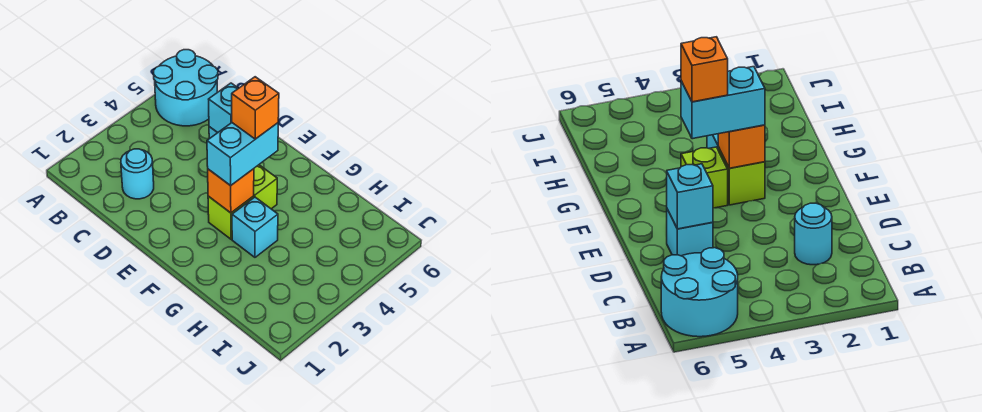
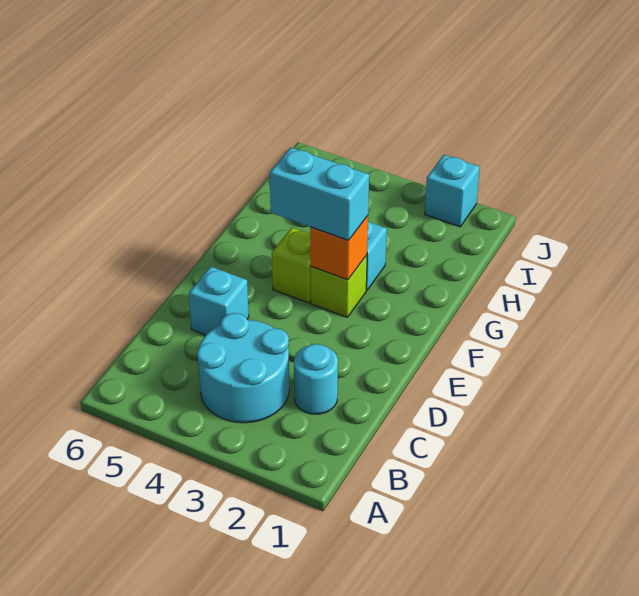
cyan round brick A5:B6 level 1 -> cyan round brick B3:C4 level 1
cyan brick D5 level 2 -> cyan brick J2 level 1
orange brick F4 level 4 -> none

